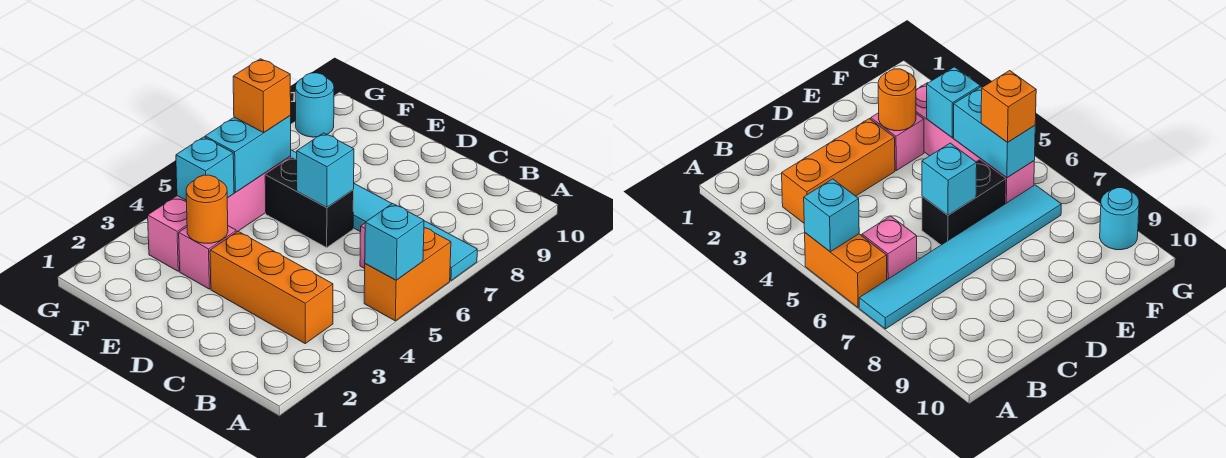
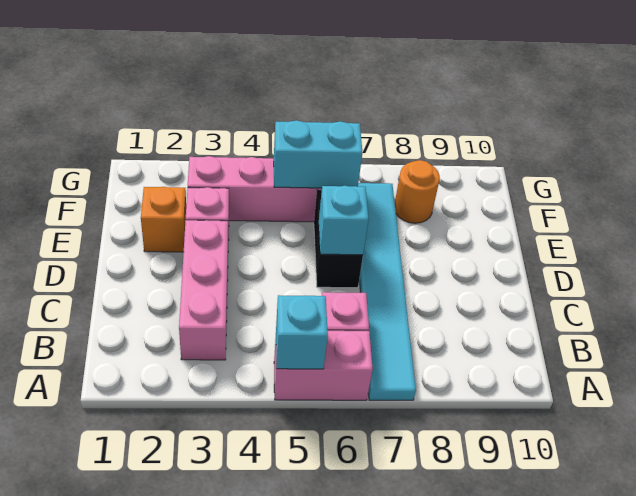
orange brick A5:A6 level 1 -> pink brick A5:A6 level 1
orange brick B3:D3 level 1 -> pink brick B3:D3 level 1
orange round brick E3 level 2 -> orange round brick F8 level 1
cyan brick F4 level 2 -> none
orange brick F6 level 3 -> orange brick E2 level 1
cyan round brick G9 level 1 -> none

